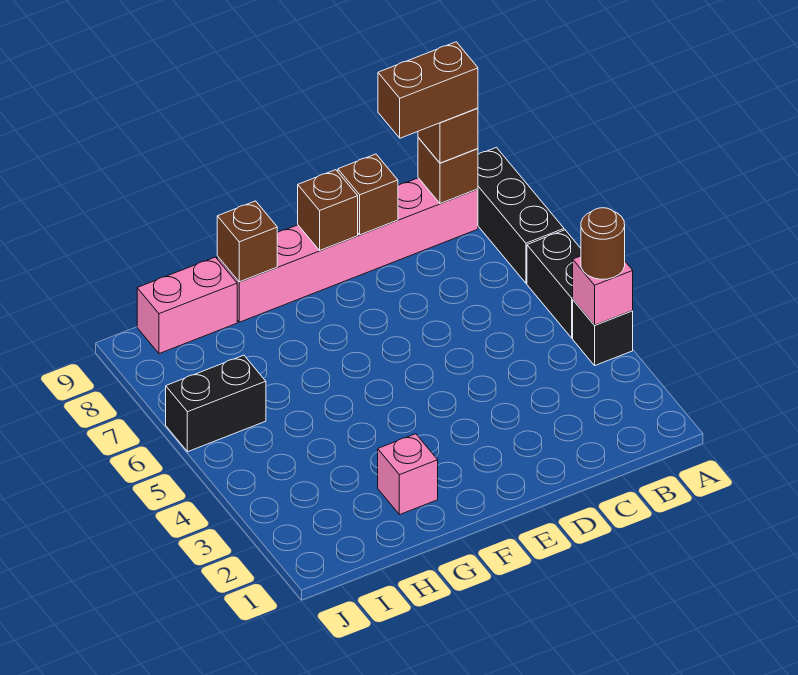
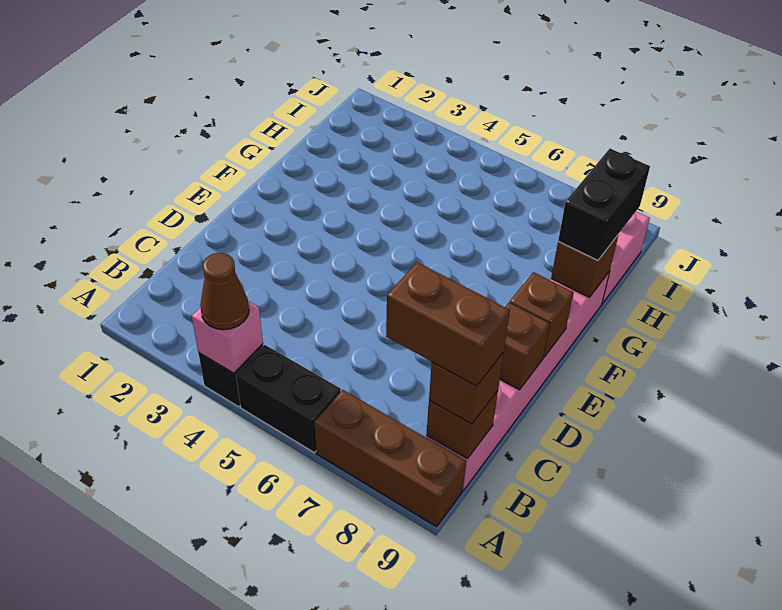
brown round brick A4 level 3 -> brown cone A4 level 3
black brick A7:A9 level 1 -> brown brick A7:A9 level 1
brown brick B9:C9 level 4 -> brown brick B8:B9 level 4
pink brick G2 level 1 -> none
black brick I6:J6 level 1 -> black brick G9:H9 level 3

